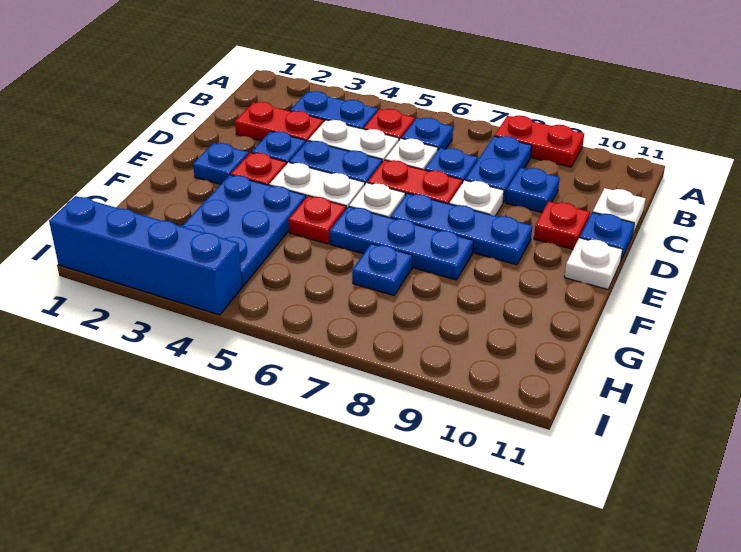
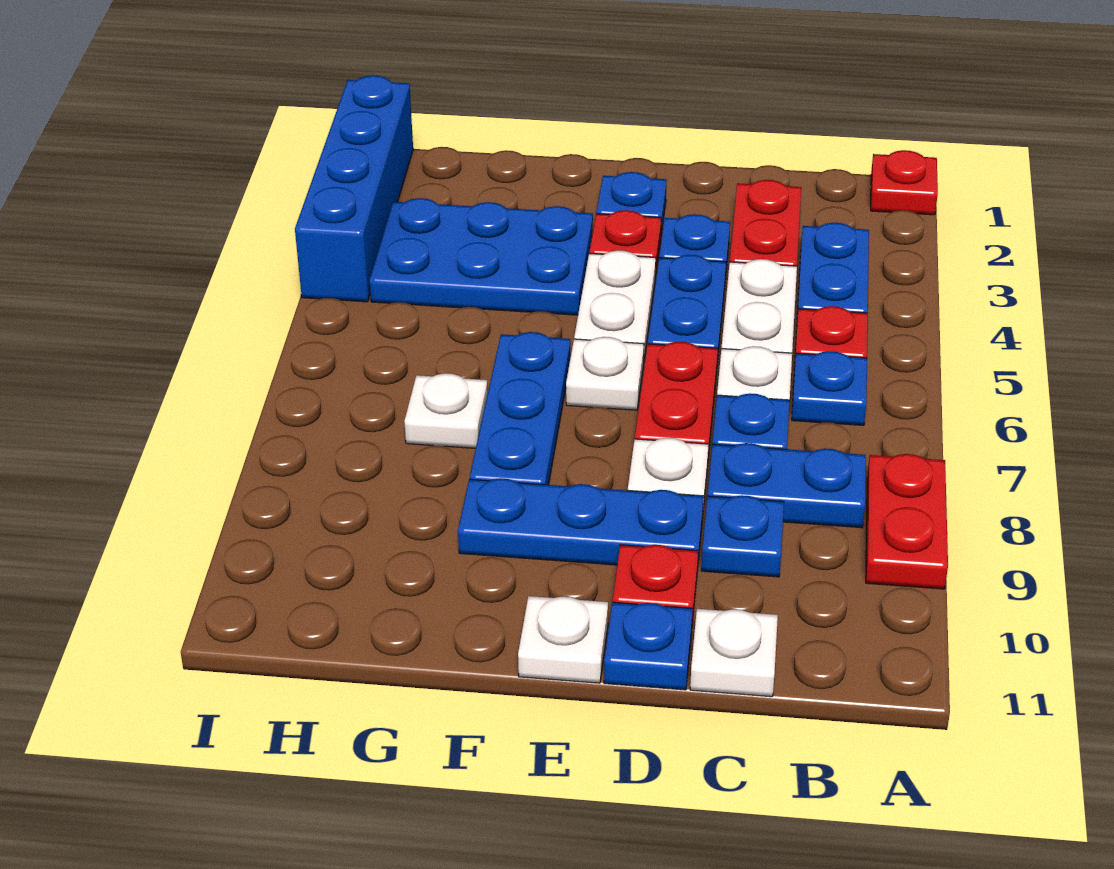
blue plate E7:E9 level 1 -> blue plate D9:F9 level 1
red plate F5 level 1 -> red plate A1 level 1
blue plate G7 level 1 -> white plate G7 level 1

